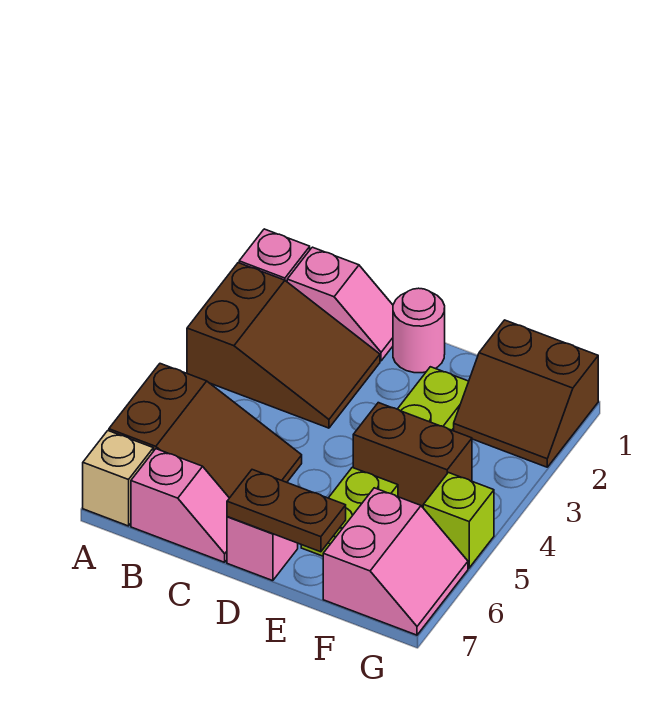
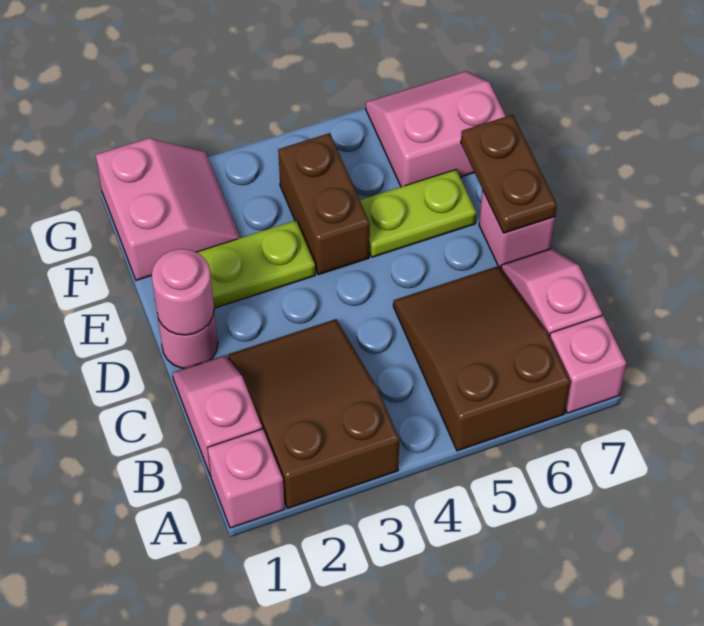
tan brick A7 level 1 -> pink brick A7 level 1
none -> pink round brick D1 level 2
brown slope F1:G2 level 1 top 1 -> pink slope F1:G2 level 1 top 1
lime brick G5 level 1 -> none

